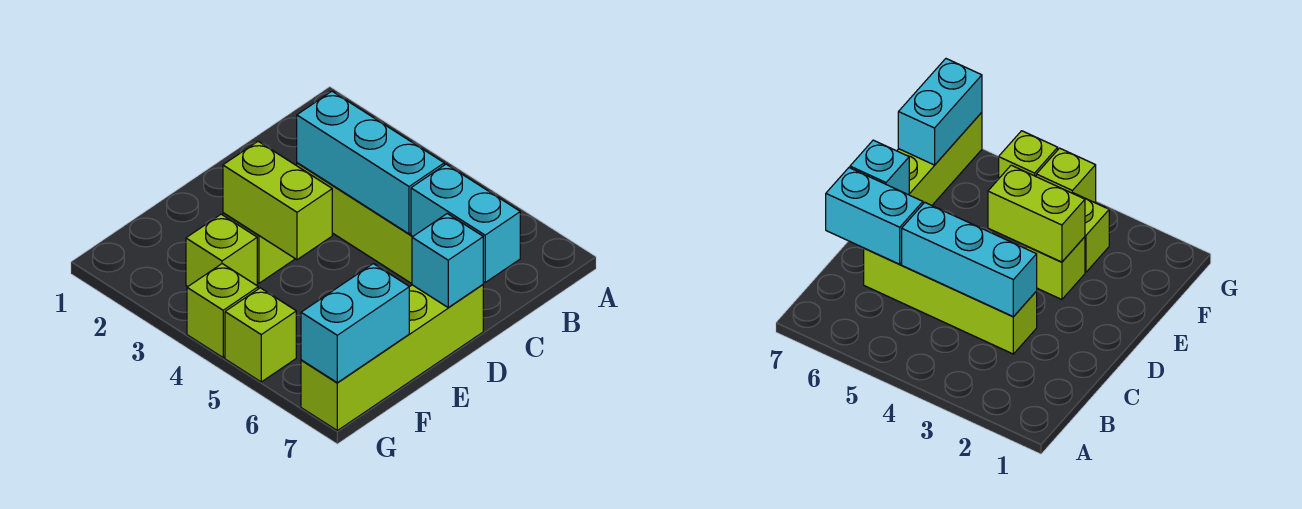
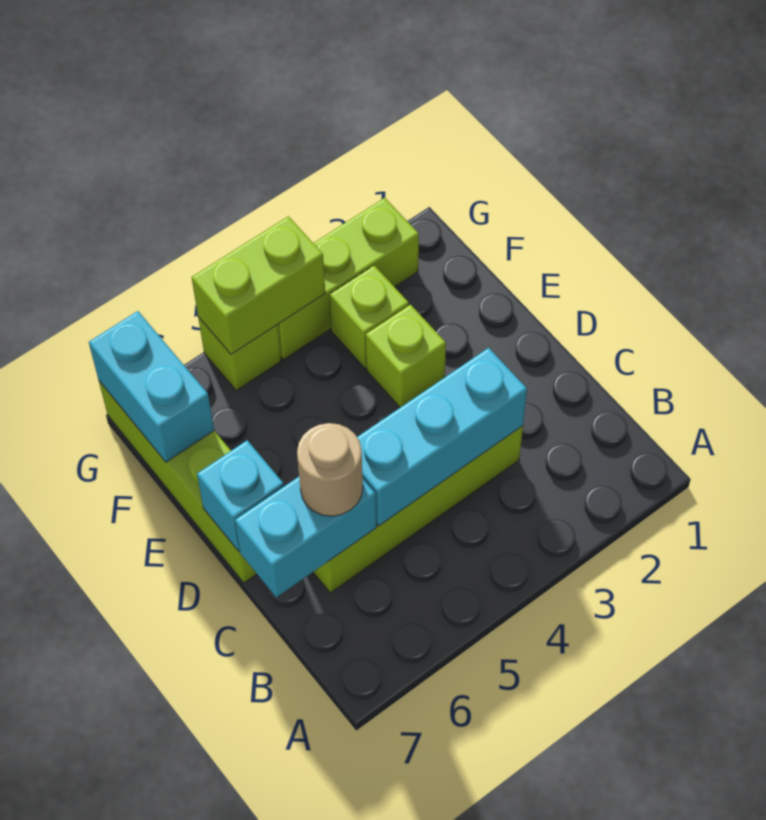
none -> tan round brick C6 level 3
lime brick E3:E4 level 2 -> lime brick G4:G5 level 2
lime brick G4 level 1 -> lime brick G2:G4 level 1

